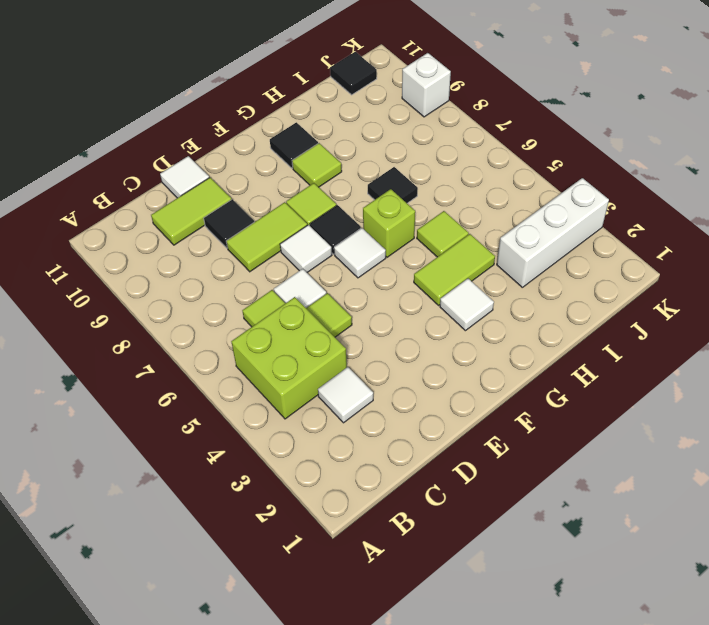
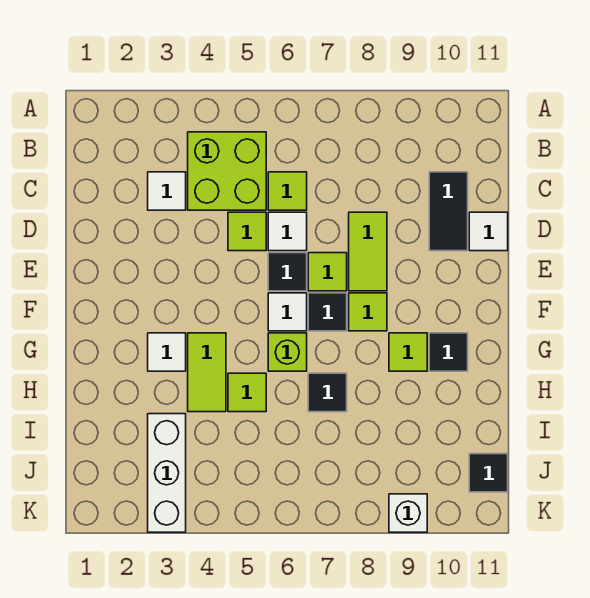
lime tile C10:D10 level 1 -> black tile C10:D10 level 1
black tile D9 level 1 -> black tile E6 level 1
white tile E7 level 1 -> lime tile E7 level 1

